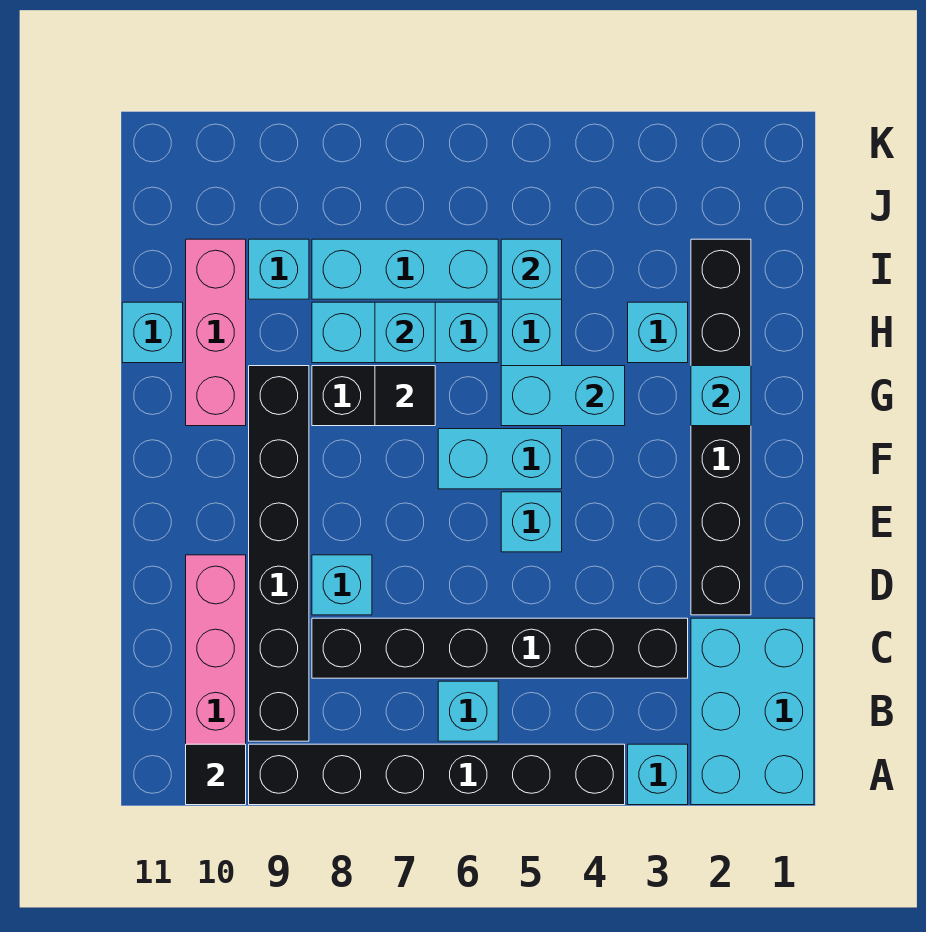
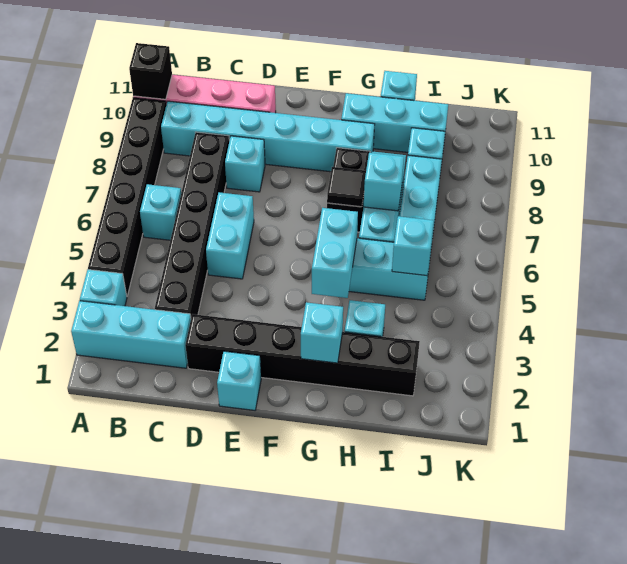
cyan brick A1:C2 level 1 -> cyan brick A2:C2 level 1
black tile A10 level 2 -> black brick A10 level 2
black brick B9:G9 level 1 -> cyan brick B9:G9 level 1
cyan brick E5 level 1 -> cyan brick E1 level 1
cyan brick F5:F6 level 1 -> cyan brick D5:D6 level 1
pink brick G10:I10 level 1 -> cyan brick G10:I10 level 1

